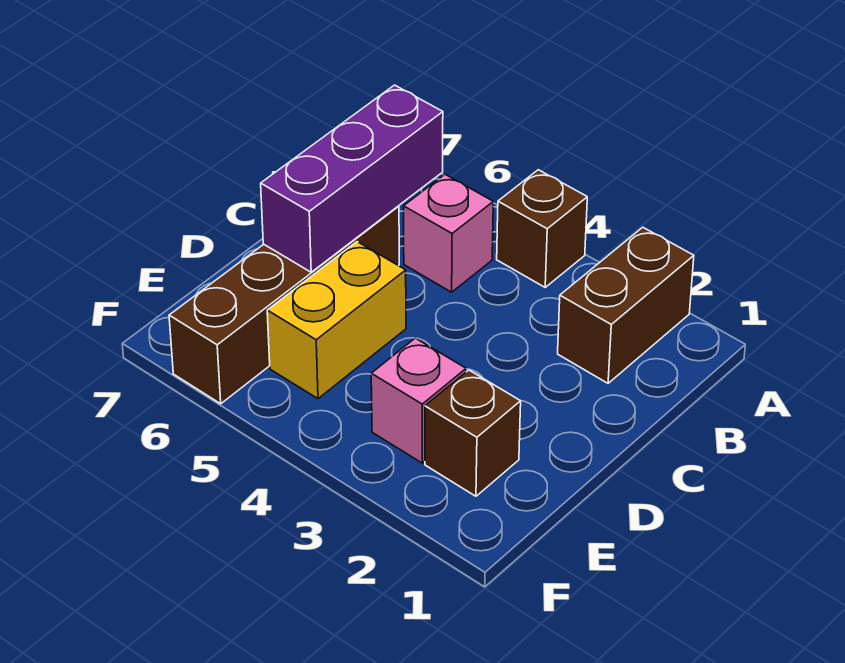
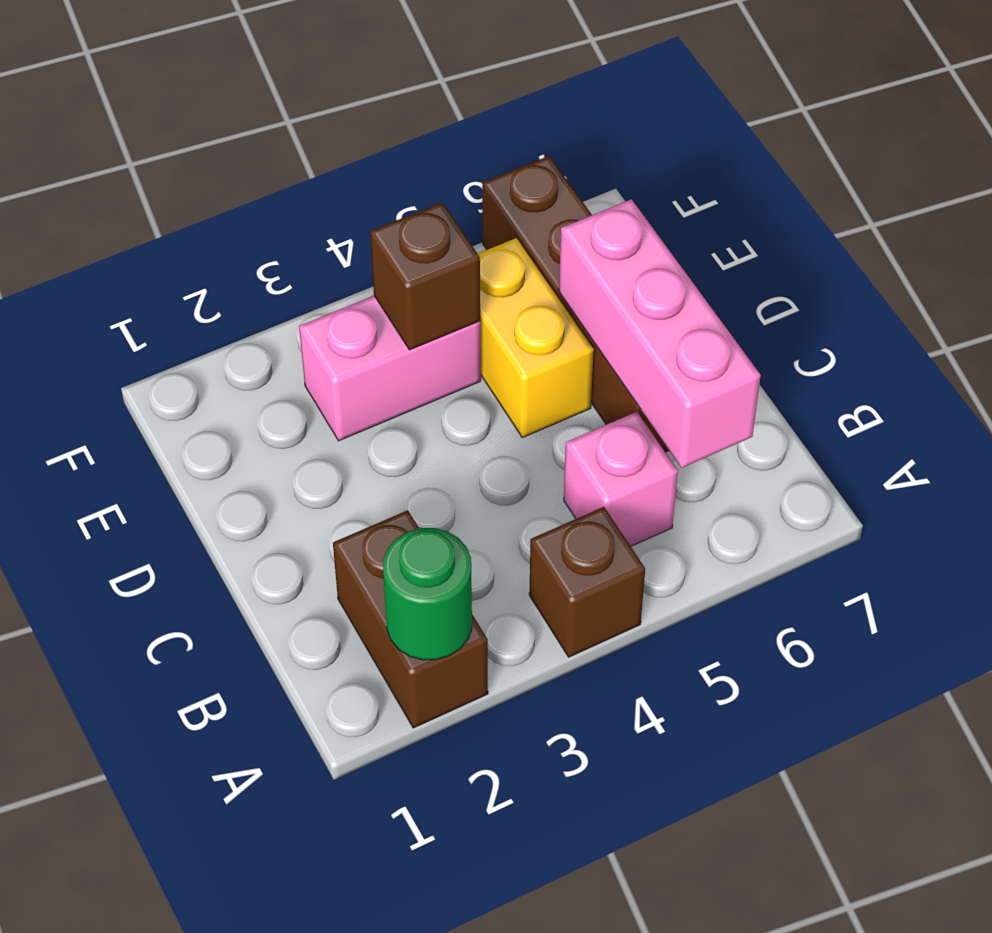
none -> green round brick A2 level 2
purple brick B6:D6 level 2 -> pink brick B6:D6 level 2
brown brick E2 level 1 -> brown brick E4 level 2
pink brick E3 level 1 -> pink brick E3:E4 level 1

